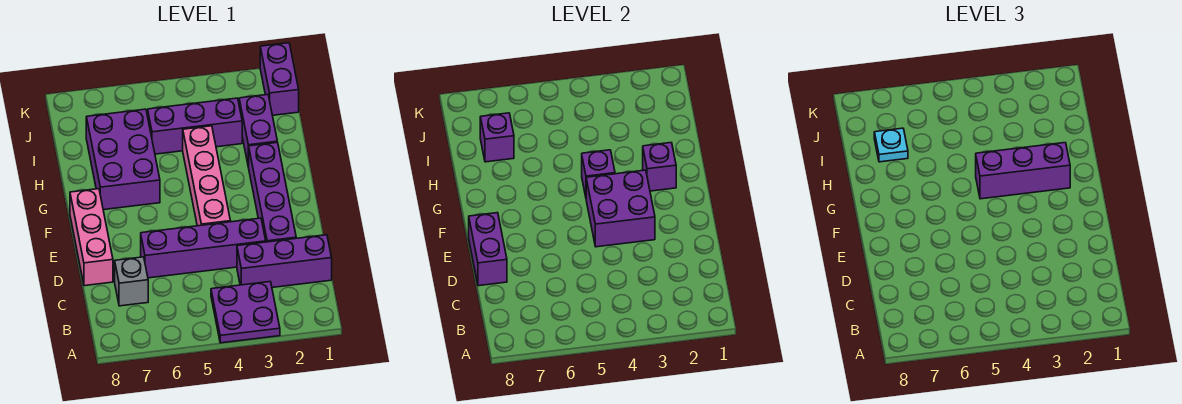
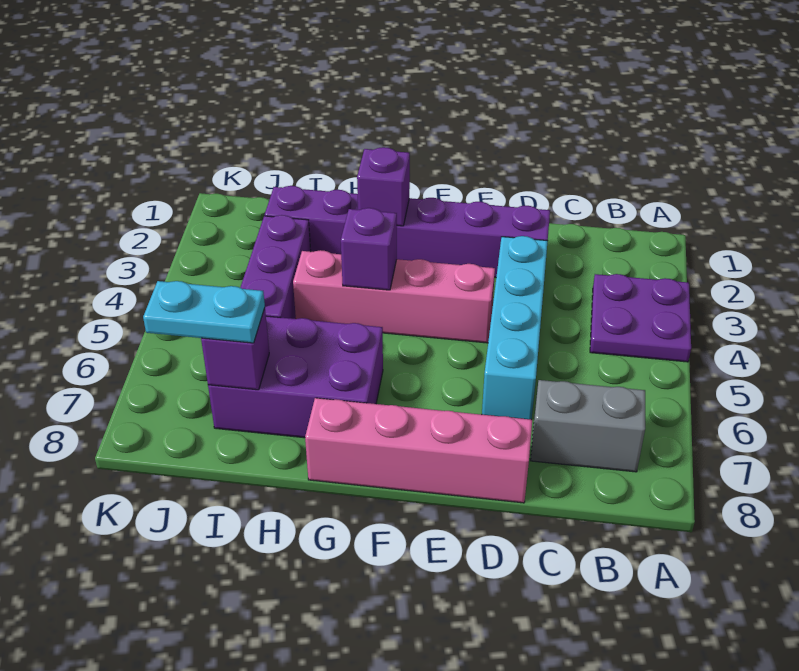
purple brick C1:C3 level 1 -> none
grey brick C7 level 1 -> grey brick B7:C7 level 1
purple brick D3:D6 level 1 -> cyan brick D3:D6 level 1
pink brick D8:F8 level 1 -> pink brick D8:G8 level 1
purple brick D8:E8 level 2 -> none
purple brick E3:F4 level 2 -> none
purple brick G2:G4 level 3 -> none
cyan plate I7 level 3 -> cyan plate I7:J7 level 3
purple brick J1:K1 level 1 -> none

